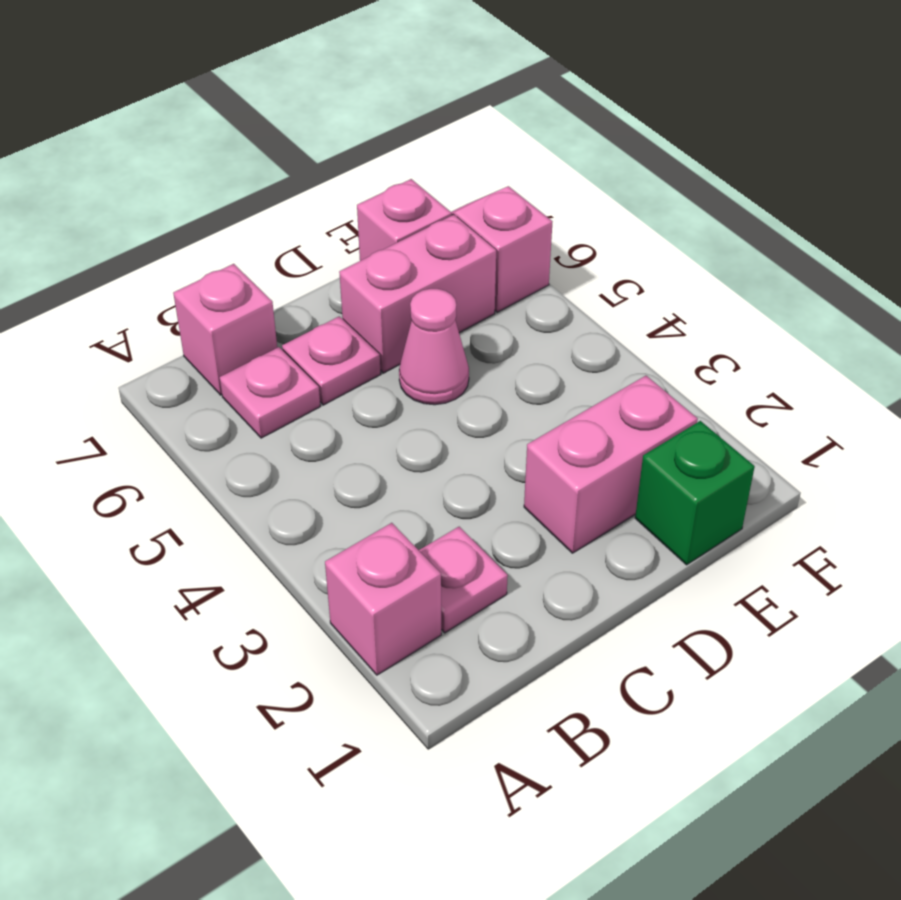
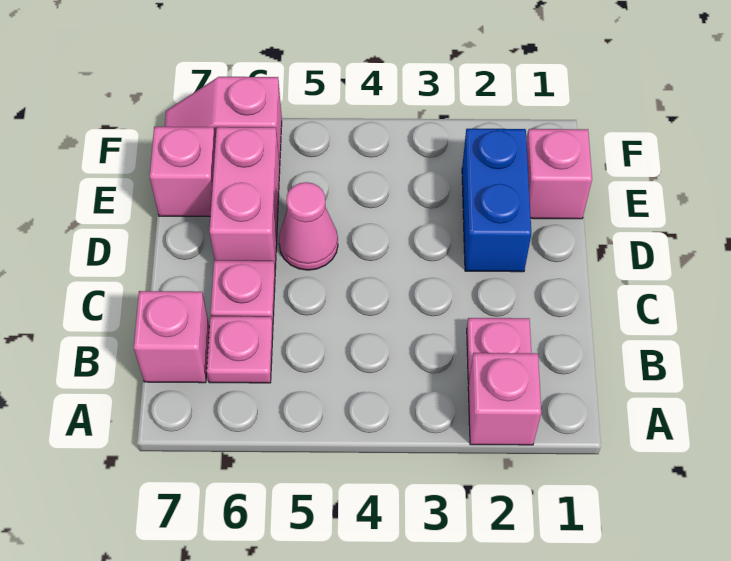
pink brick D2:E2 level 1 -> blue brick D2:E2 level 1
green brick E1 level 1 -> pink brick E1 level 1

